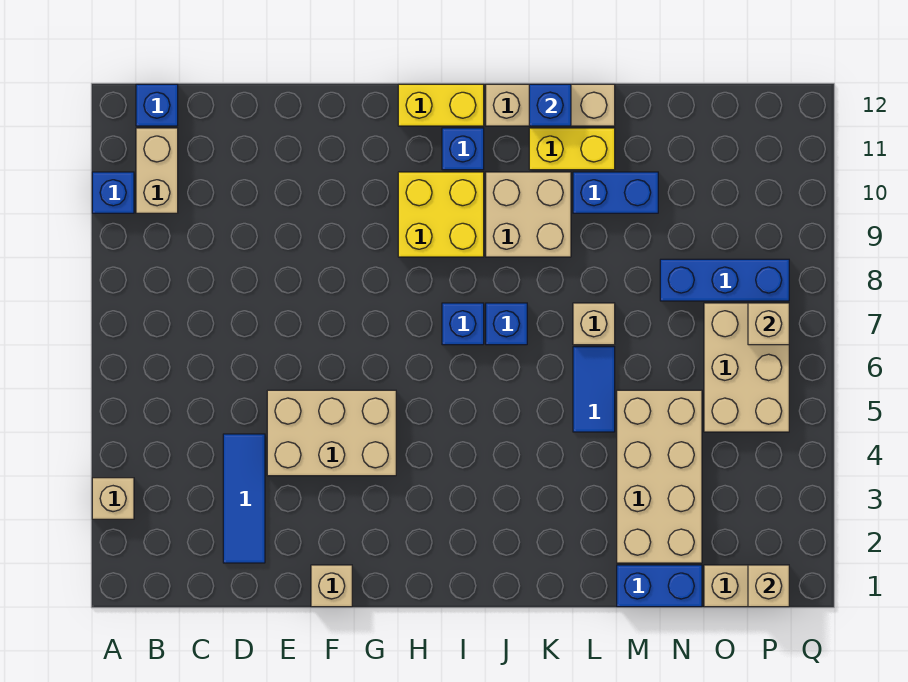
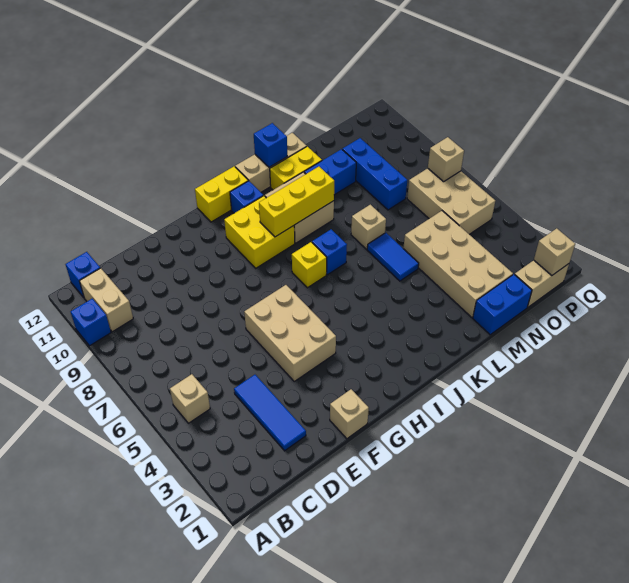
tan brick A3 level 1 -> tan brick B5 level 1
tan brick E4:G5 level 1 -> tan brick F4:G6 level 1
blue brick I7 level 1 -> yellow brick I7 level 1
none -> yellow brick I9:K9 level 2
blue brick N8:P8 level 1 -> blue brick N8:N10 level 1

